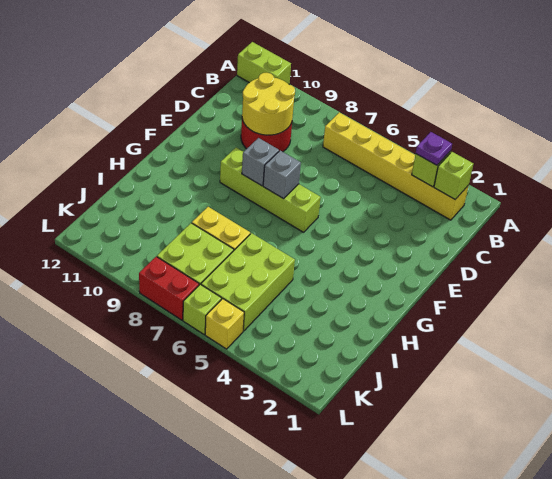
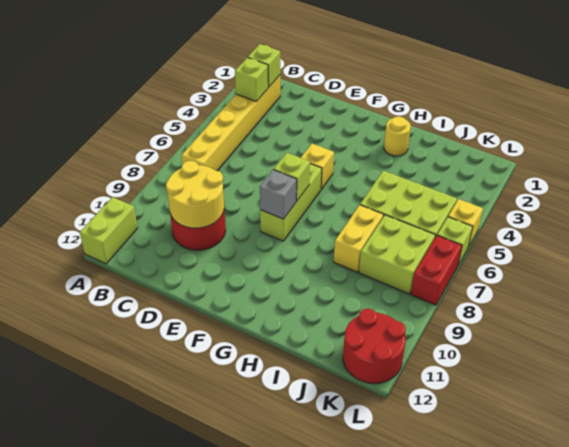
purple plate B3 level 3 -> none
none -> yellow brick F5 level 1
lime brick F6:F9 level 1 -> lime brick F6:F8 level 1
grey brick F7 level 2 -> lime brick F7 level 2
none -> yellow round brick H2 level 1
none -> red round brick K11:L12 level 1

